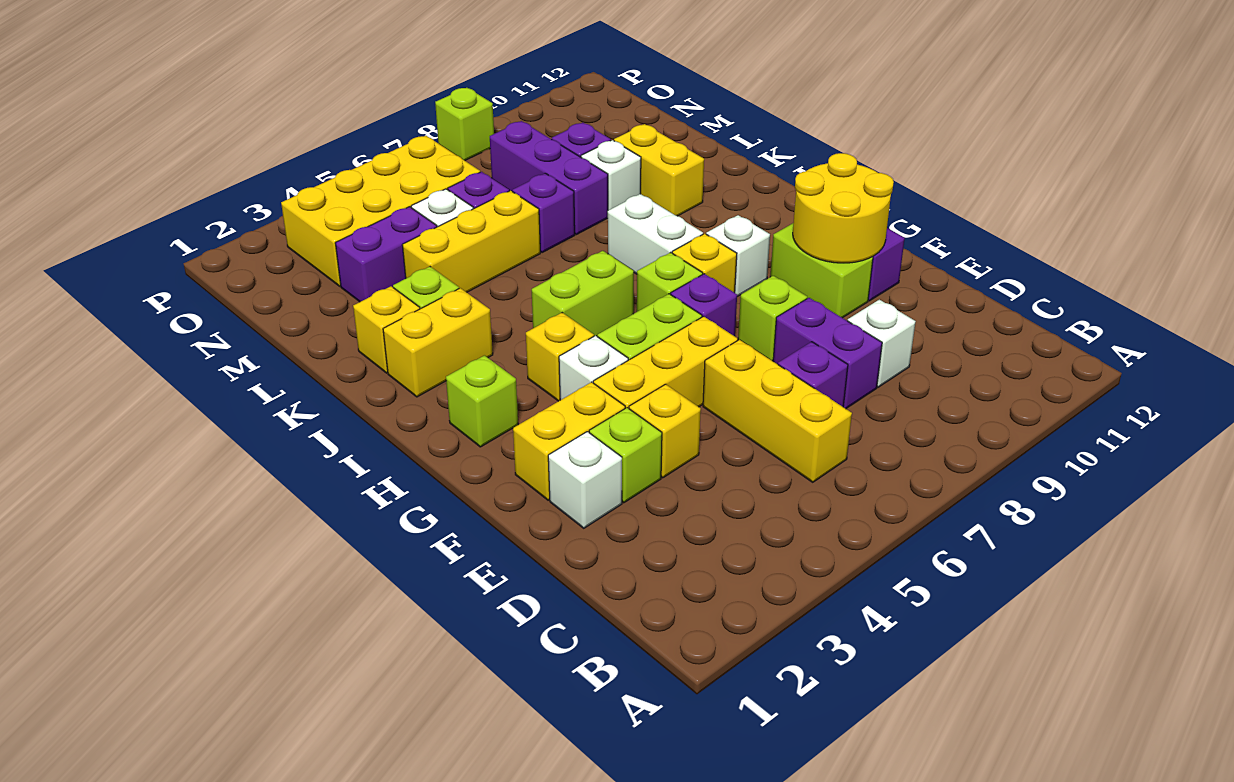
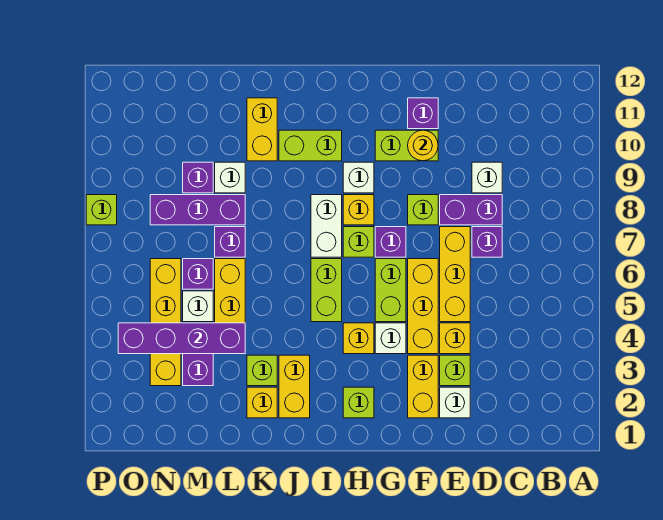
yellow brick C6:E6 level 1 -> yellow brick E5:E7 level 1
yellow round brick F10:G11 level 2 -> yellow round brick F10 level 2
white brick I8:J8 level 1 -> white brick I7:I8 level 1
none -> lime brick I10:J10 level 1
yellow brick K10:L10 level 1 -> yellow brick K10:K11 level 1
none -> purple brick L4:O4 level 2
yellow brick N3:O6 level 1 -> yellow brick N3:N6 level 1

